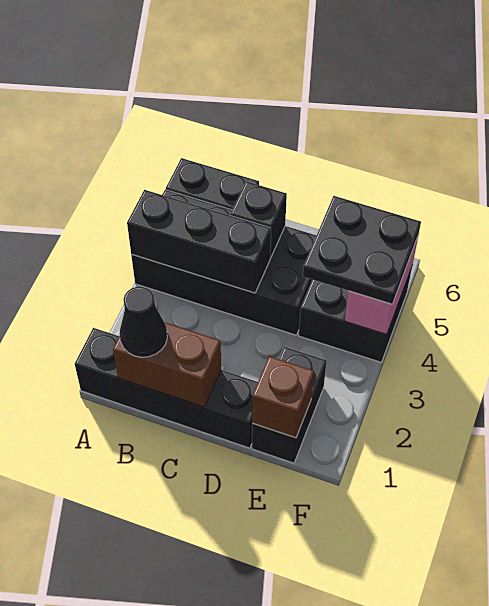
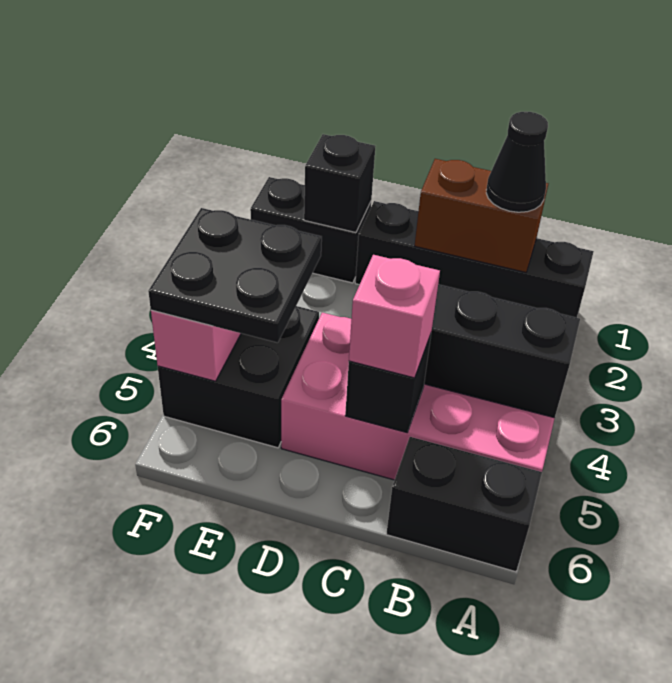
black brick A4:D5 level 1 -> pink brick A4:D5 level 1
none -> pink brick C5 level 3
black brick E1:E2 level 1 -> black brick E1:F1 level 1
brown brick E1 level 2 -> black brick E1 level 2

